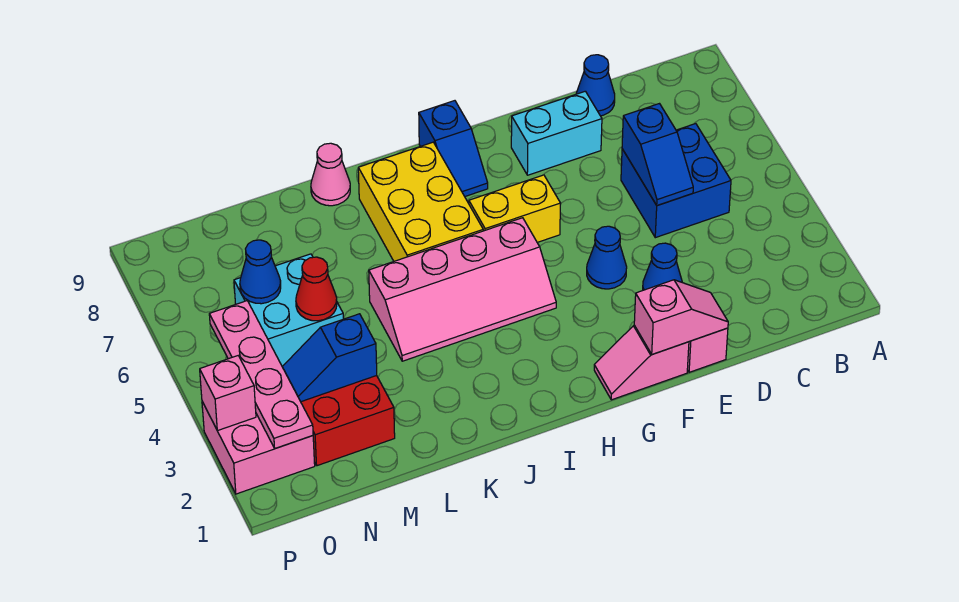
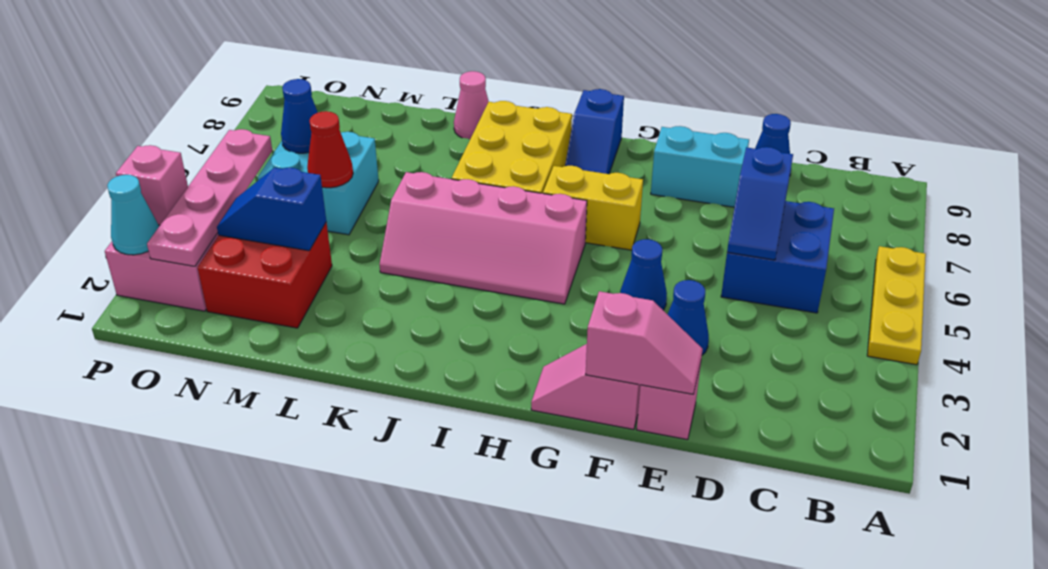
none -> yellow plate A4:A6 level 1
none -> cyan cone P2 level 2

